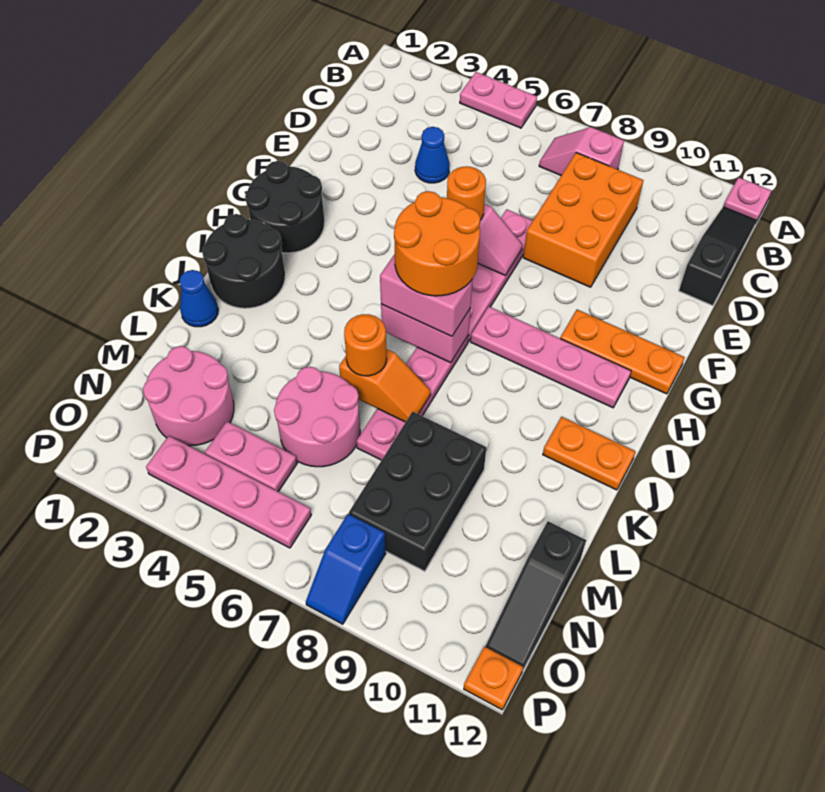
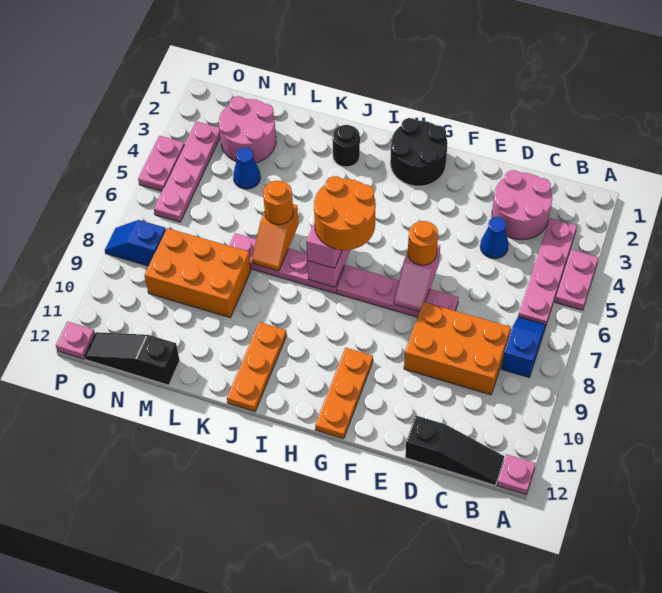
pink slope B7:B8 level 1 top 8 -> blue slope B7:B8 level 1 top 8
pink plate H8:H11 level 1 -> pink plate B3:B6 level 1
black round brick I1:J2 level 1 -> black round brick J2 level 1
orange plate J11:J12 level 1 -> orange plate J10:J12 level 1
blue cone K1 level 1 -> blue cone M4 level 1
pink round brick L5:M6 level 1 -> pink round brick C2:D3 level 1
black brick L8:N9 level 1 -> orange brick L8:N9 level 1
pink plate N4:N5 level 1 -> pink plate P4:P5 level 1
orange plate P12 level 1 -> pink plate P12 level 1

